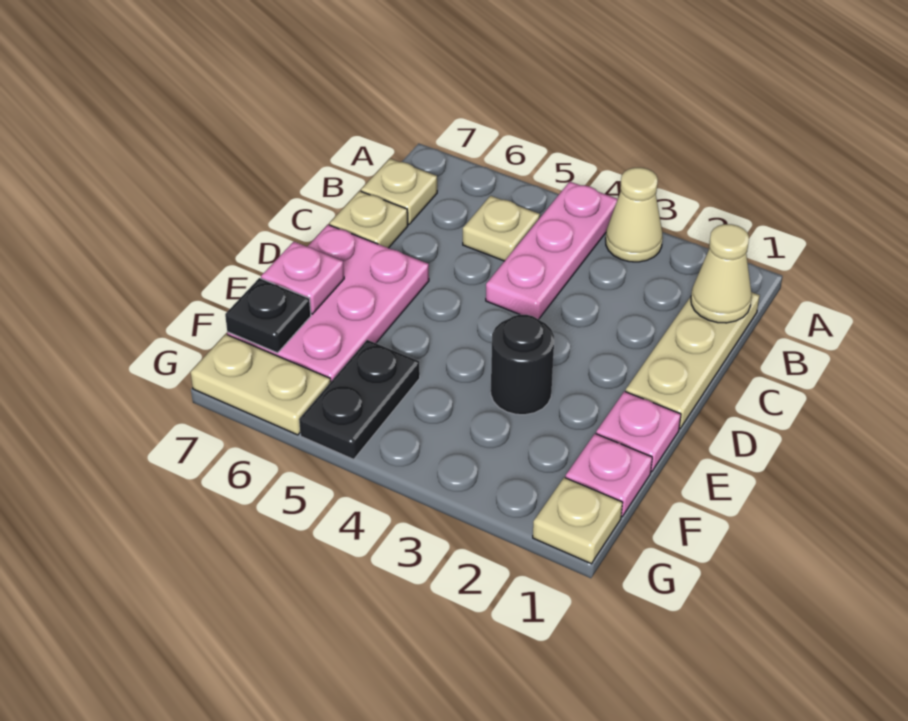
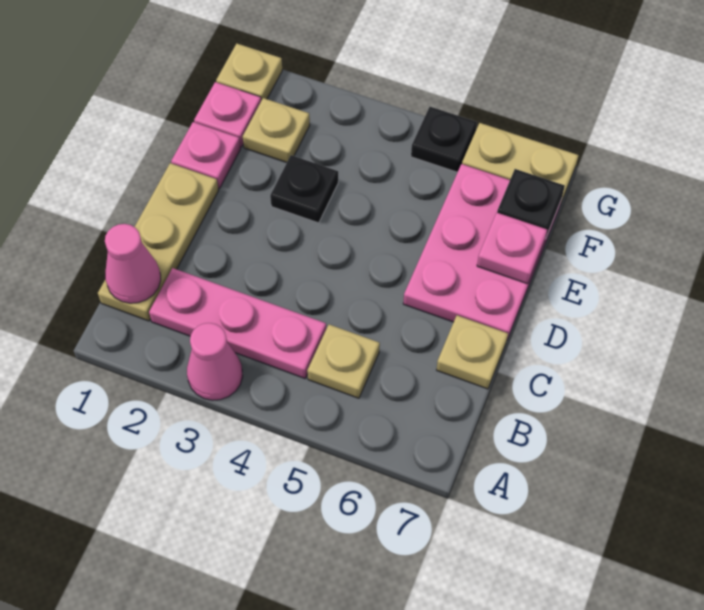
tan cone A3 level 1 -> pink cone A3 level 1
pink plate A4:C4 level 1 -> pink plate B2:B4 level 1
tan cone B1 level 2 -> pink cone B1 level 2
tan plate B7 level 1 -> tan plate F2 level 1
black round brick E3 level 1 -> black plate E3 level 1
black plate F5:G5 level 1 -> black plate G5 level 1

